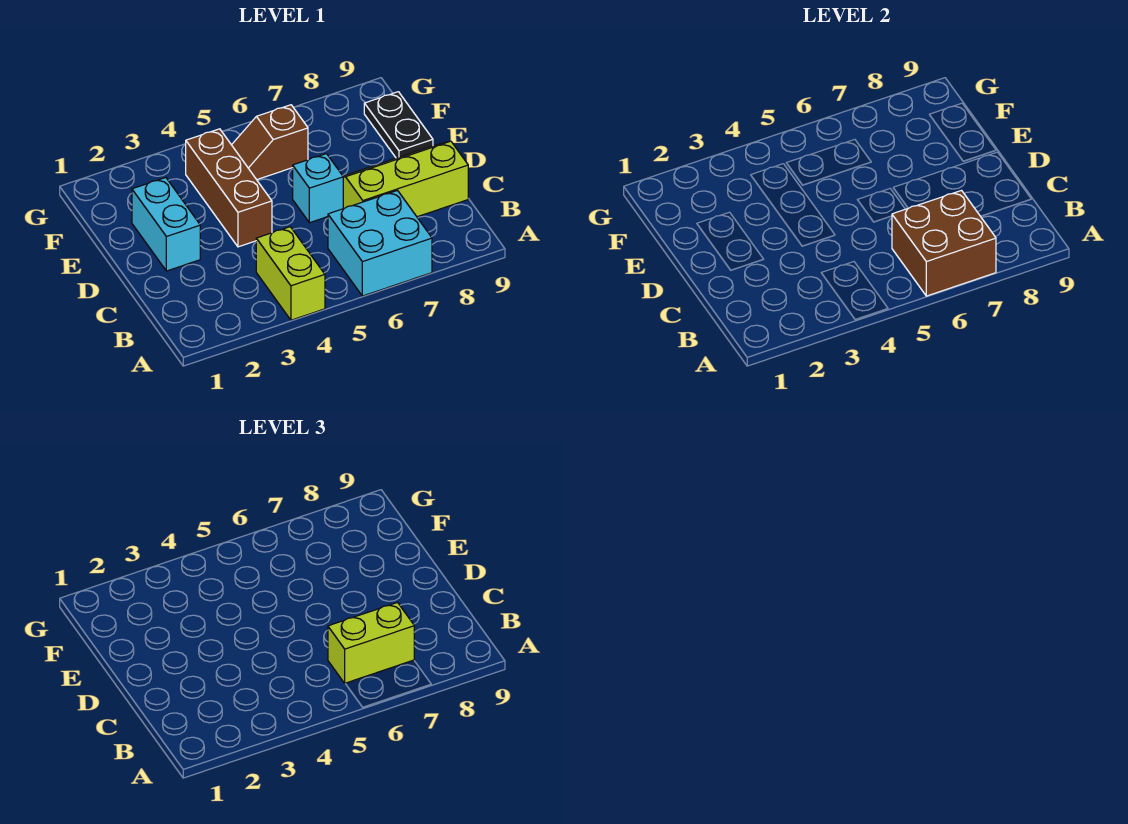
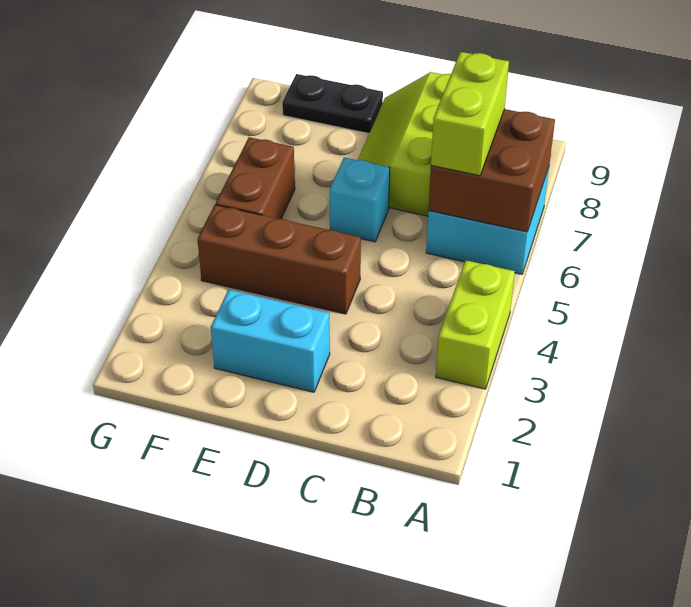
lime brick A4:B4 level 1 -> lime brick A3:A4 level 1
brown slope F5:F6 level 1 top 6 -> brown brick F5:F6 level 1

